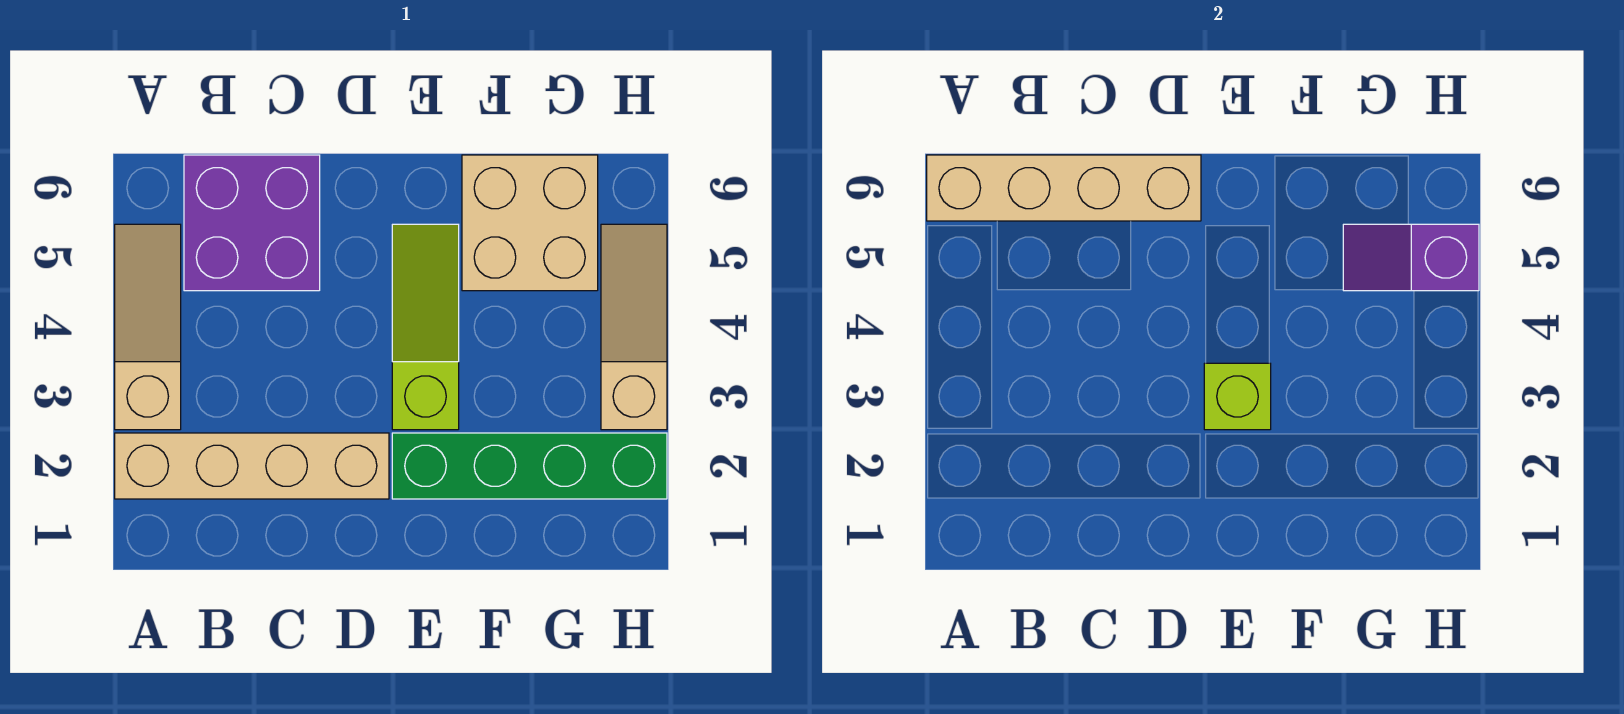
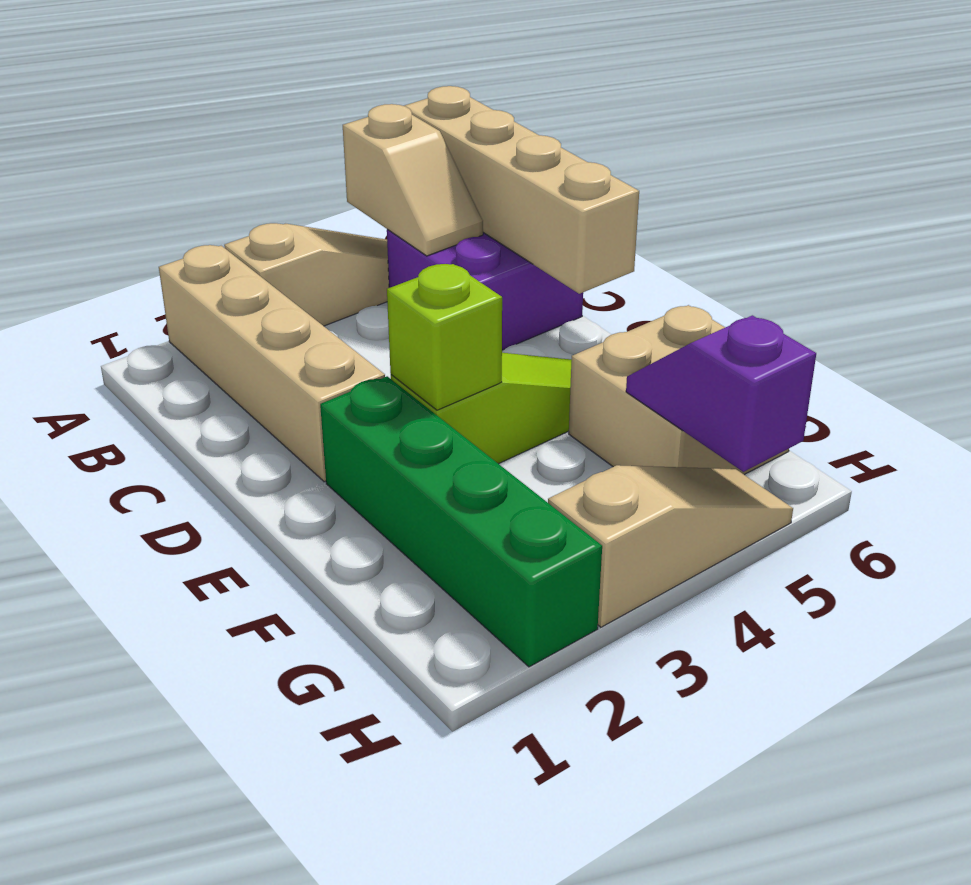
none -> tan slope A5:B5 level 2 top A

